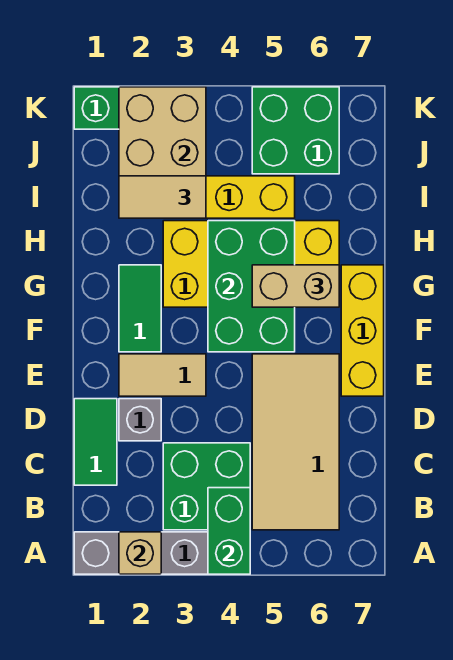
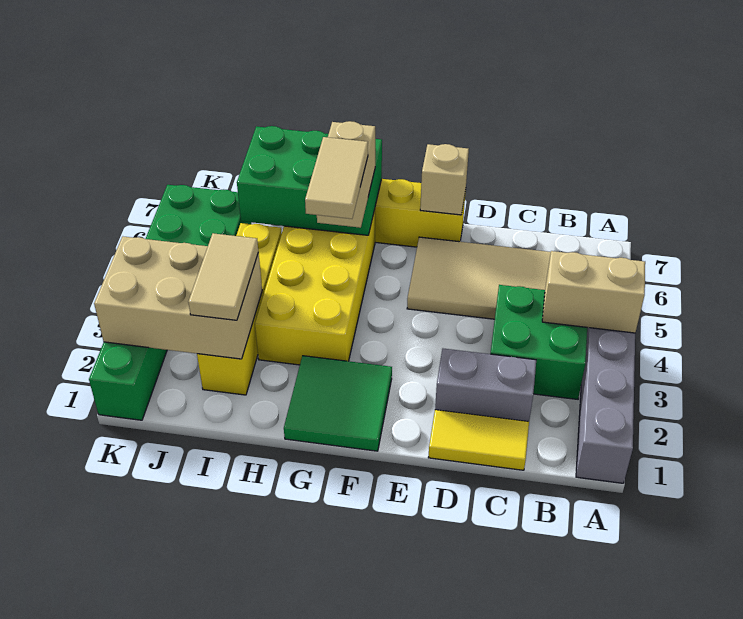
tan brick A2 level 2 -> tan brick E7 level 2
green brick A4:B4 level 2 -> tan brick A4:B4 level 2
green tile C1:D1 level 1 -> yellow tile C1:D1 level 1
grey brick D2 level 1 -> grey brick C2:D2 level 1
tan tile E2:E3 level 1 -> tan tile G4:G5 level 4
green tile F2:G2 level 1 -> green tile F1:G2 level 1
green brick F4:H5 level 2 -> green brick G6:I7 level 2

